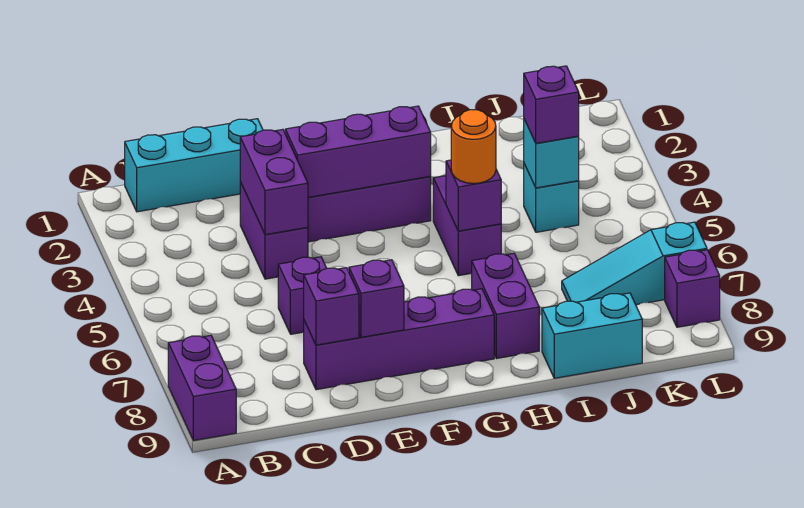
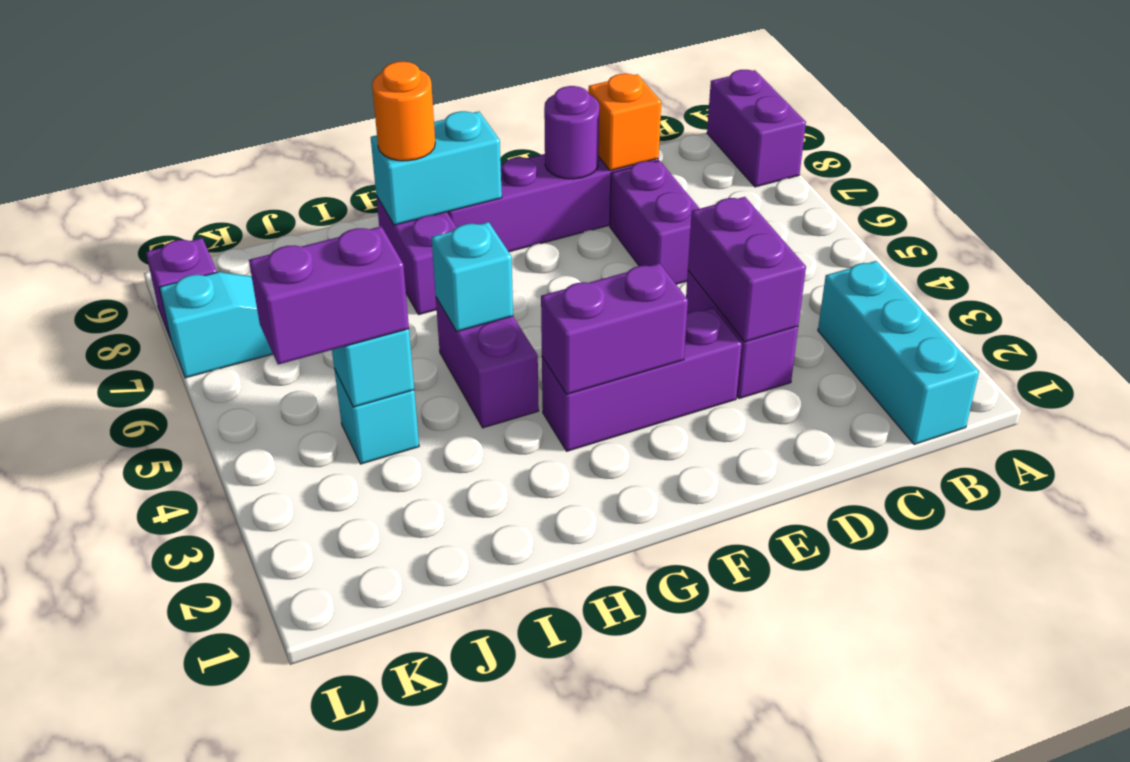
cyan brick B1:D1 level 1 -> cyan brick B1:B3 level 1
purple brick D6 level 1 -> purple brick D6:D7 level 1
purple brick D8 level 2 -> orange brick D8 level 2
purple brick E3:G3 level 2 -> purple brick F3:G3 level 2
purple brick E8 level 2 -> purple round brick E8 level 2
purple brick H5 level 2 -> cyan brick H5 level 2
orange round brick H5 level 3 -> orange round brick H8 level 3
cyan brick I9:J9 level 1 -> cyan brick G8:H8 level 2
purple brick J4 level 3 -> purple brick J4:K4 level 3

